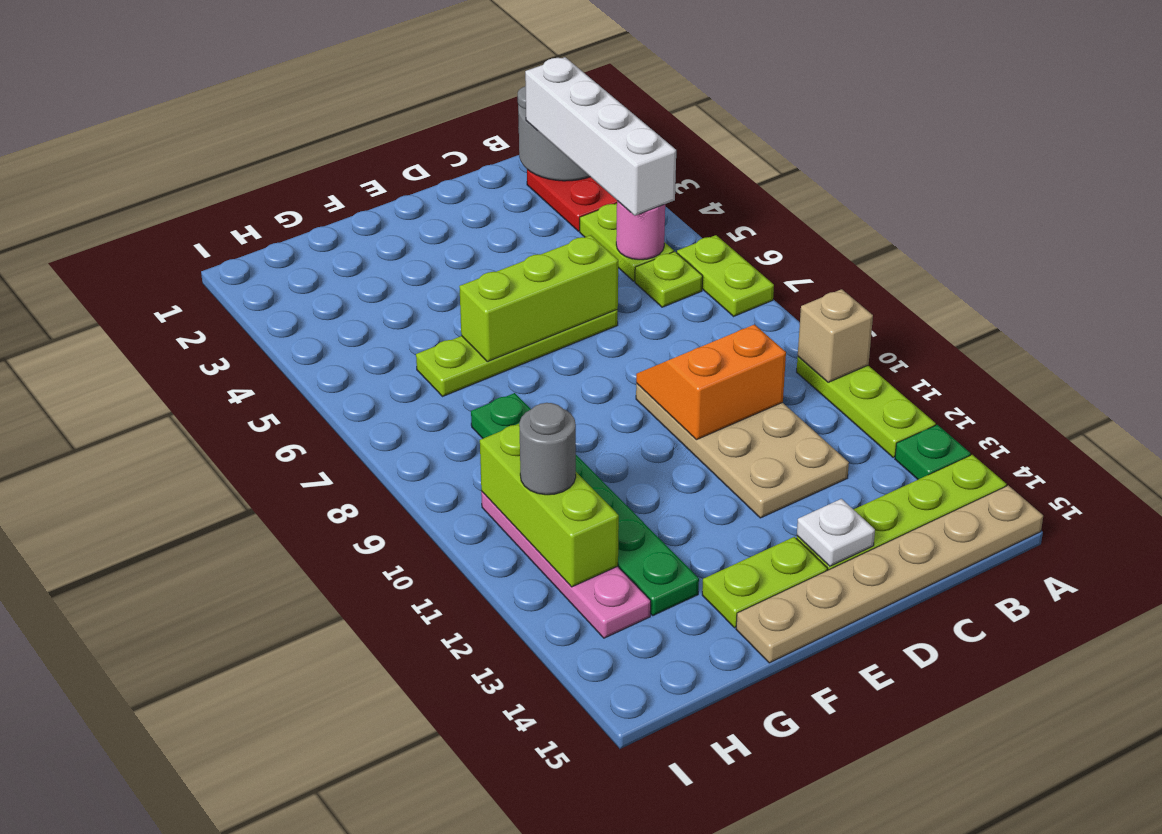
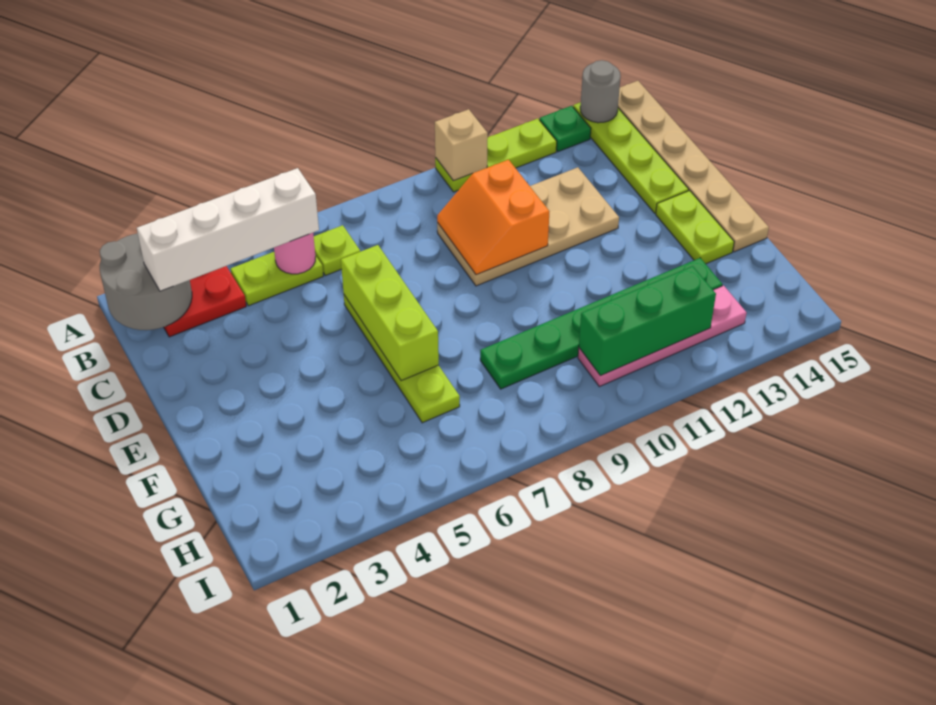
lime plate A6:A7 level 1 -> none
white plate D14 level 2 -> none
lime brick H10:H12 level 2 -> green brick H10:H12 level 2
grey round brick H11 level 3 -> grey round brick A14 level 2

